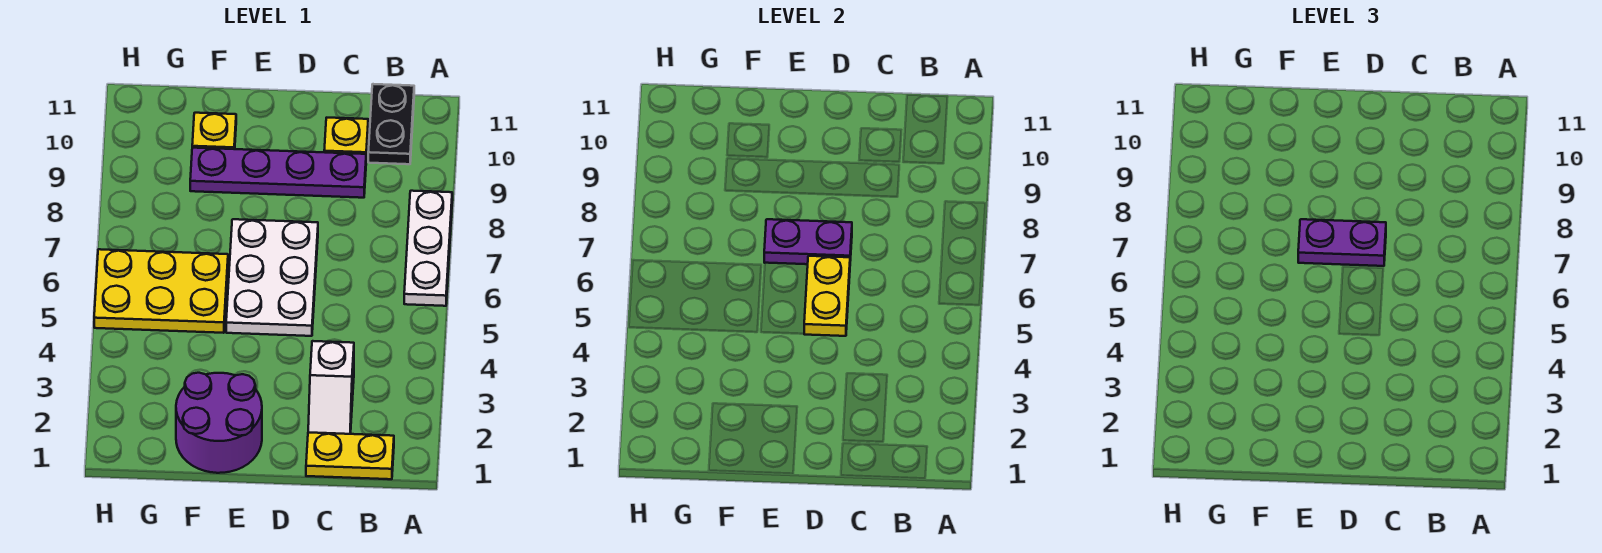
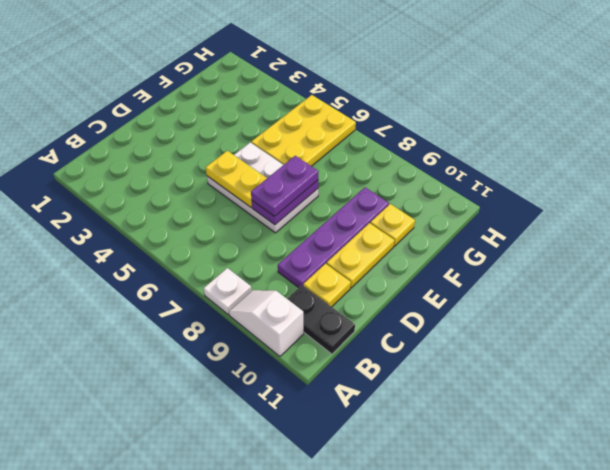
white plate A6:A8 level 1 -> white plate A8 level 1
yellow plate B1:C1 level 1 -> yellow plate D10:E10 level 1
white slope C2:C3 level 1 top 3 -> white slope A9:A10 level 1 top 10
purple round brick E1:F2 level 1 -> none

